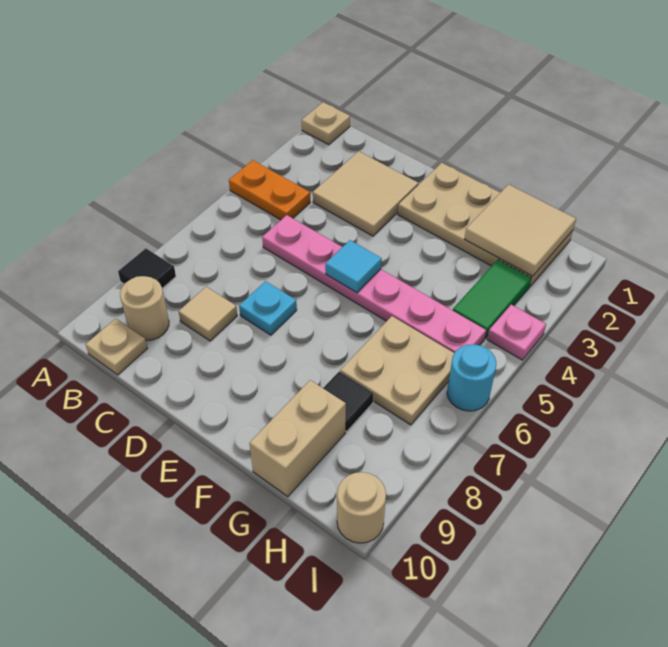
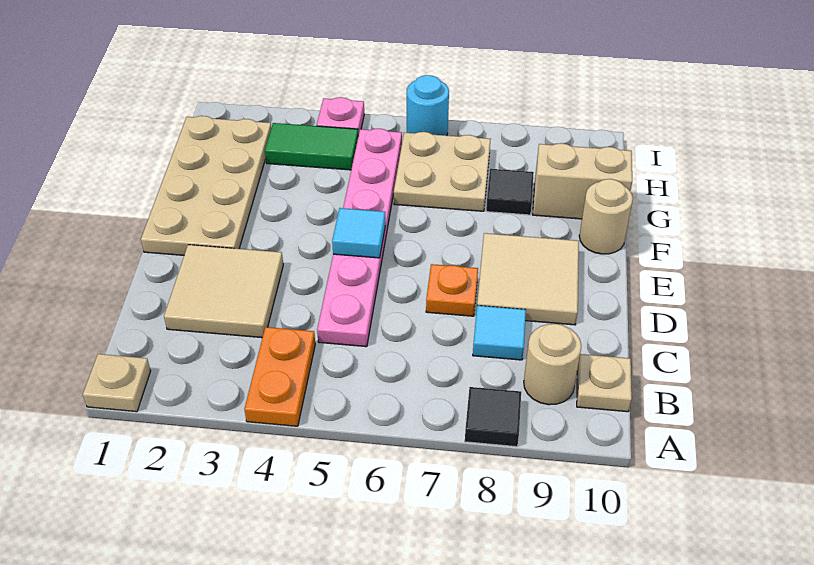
tan tile C8 level 1 -> cyan tile C8 level 1
cyan plate D7 level 1 -> orange plate D7 level 1
tan tile G1:H2 level 2 -> tan tile D8:E9 level 1
tan round brick I10 level 1 -> tan round brick F10 level 1

